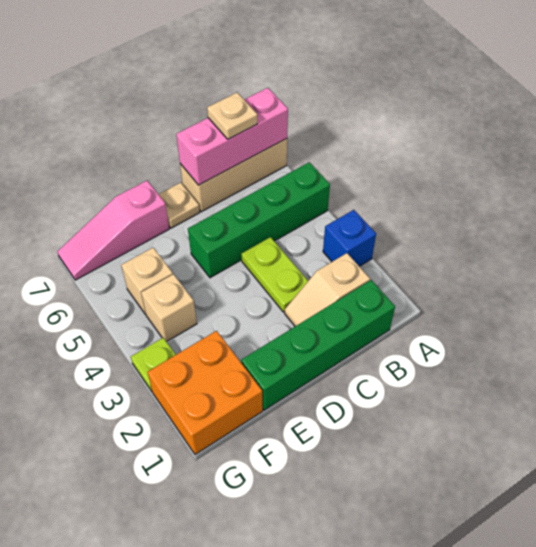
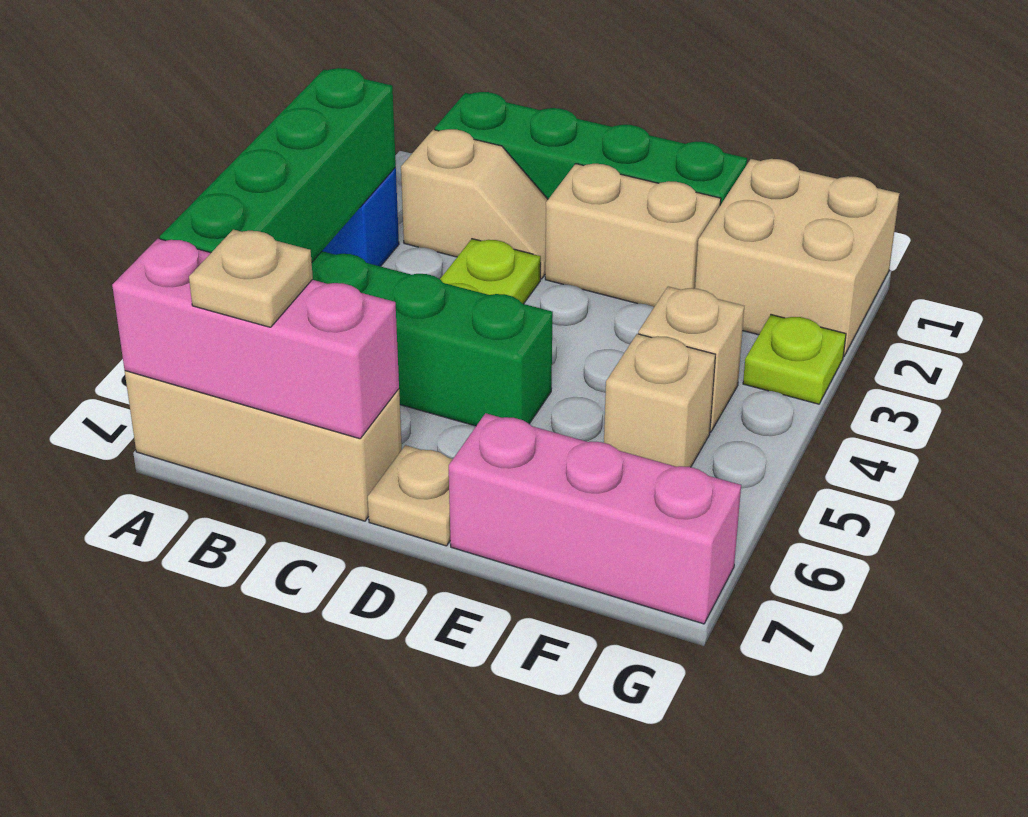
none -> green brick A3:A6 level 2
none -> tan brick D2:E2 level 1
pink slope E7:G7 level 1 top E -> pink brick E7:G7 level 1
orange brick F1:G2 level 1 -> tan brick F1:G2 level 1

